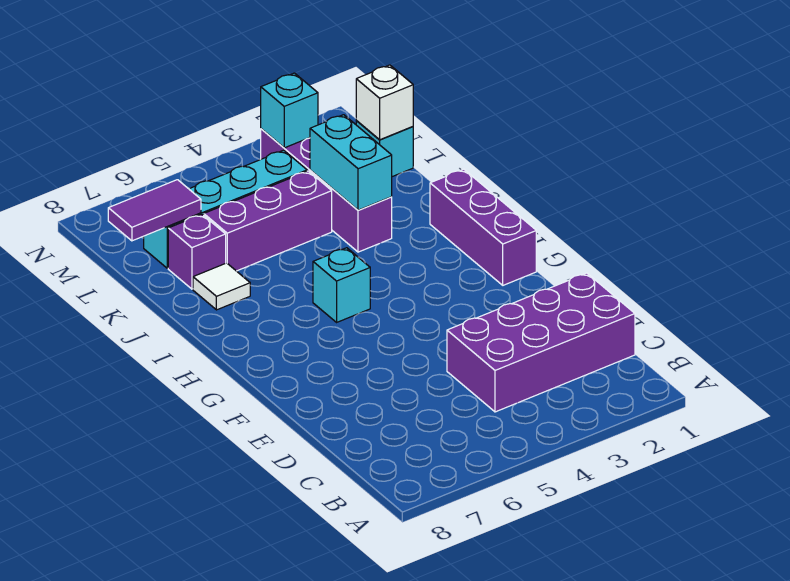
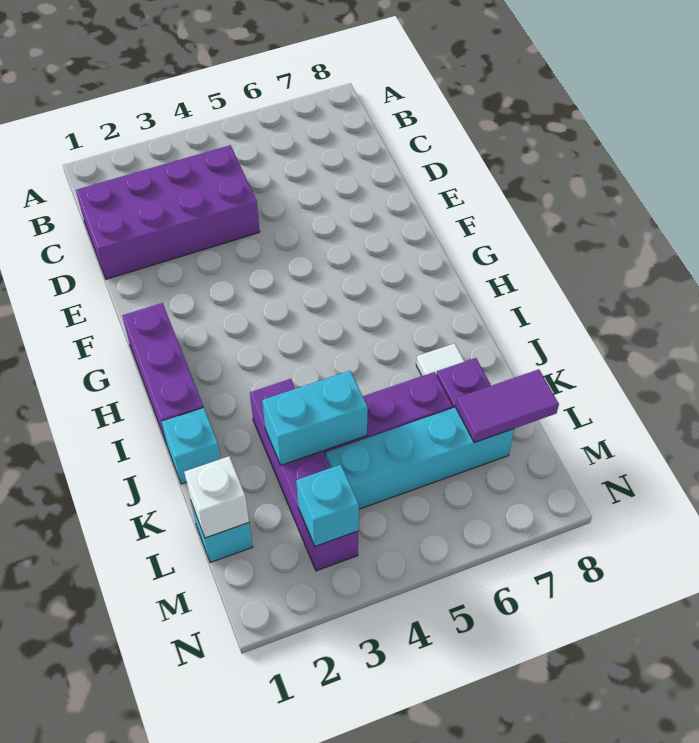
cyan brick H5 level 1 -> cyan brick J1 level 1
cyan brick J3:K3 level 2 -> cyan brick K3:K4 level 2

